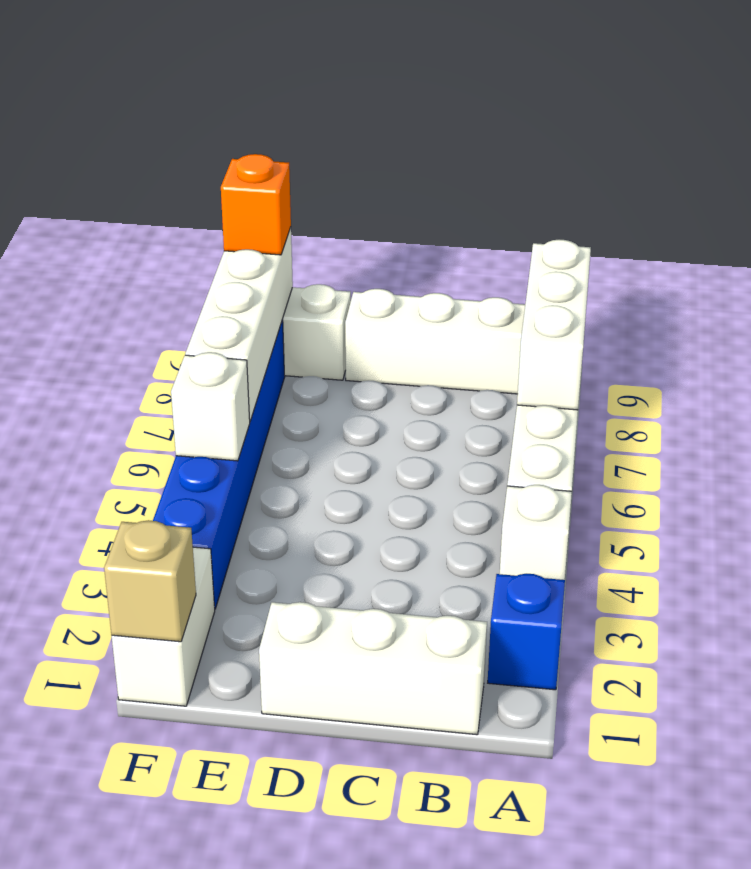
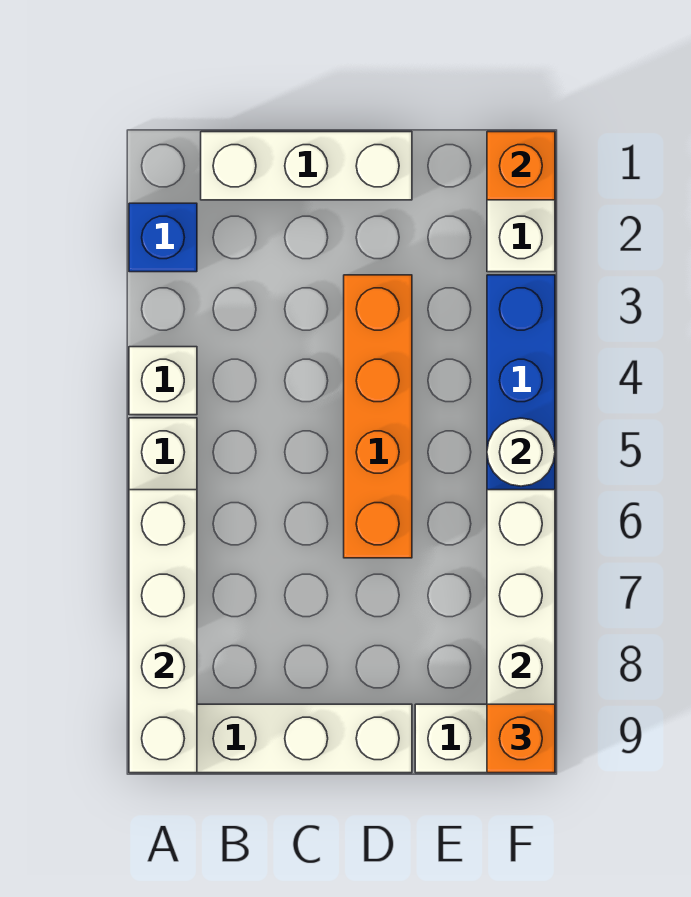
white brick A7:A9 level 2 -> white brick A6:A9 level 2
none -> orange brick D3:D6 level 1
tan brick F1 level 2 -> orange brick F1 level 2
white brick F5 level 2 -> white round brick F5 level 2

